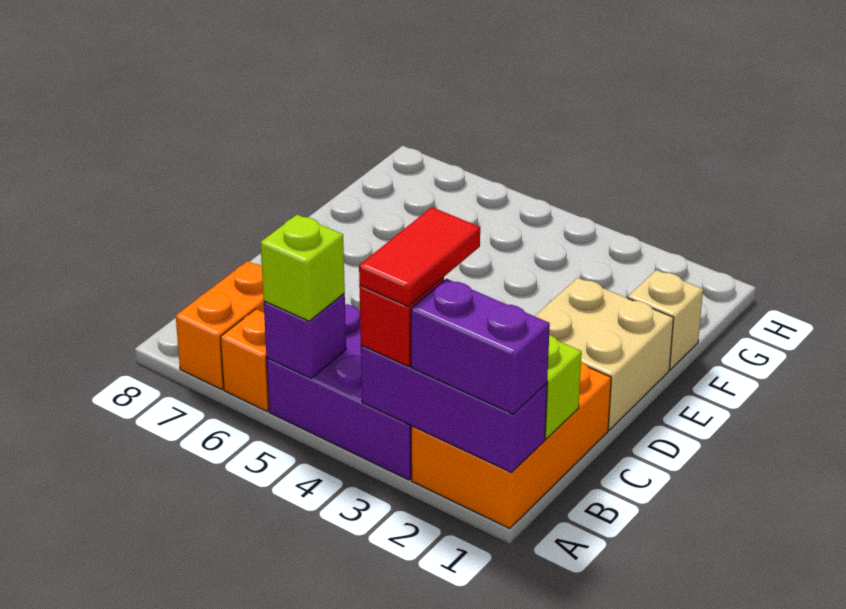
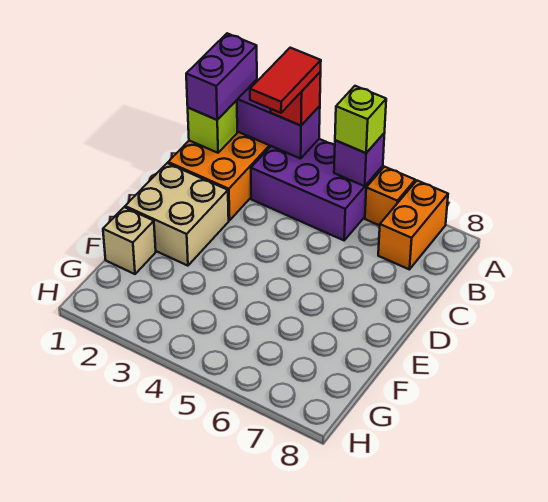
purple brick A1:A2 level 3 -> purple brick A1:B1 level 3

